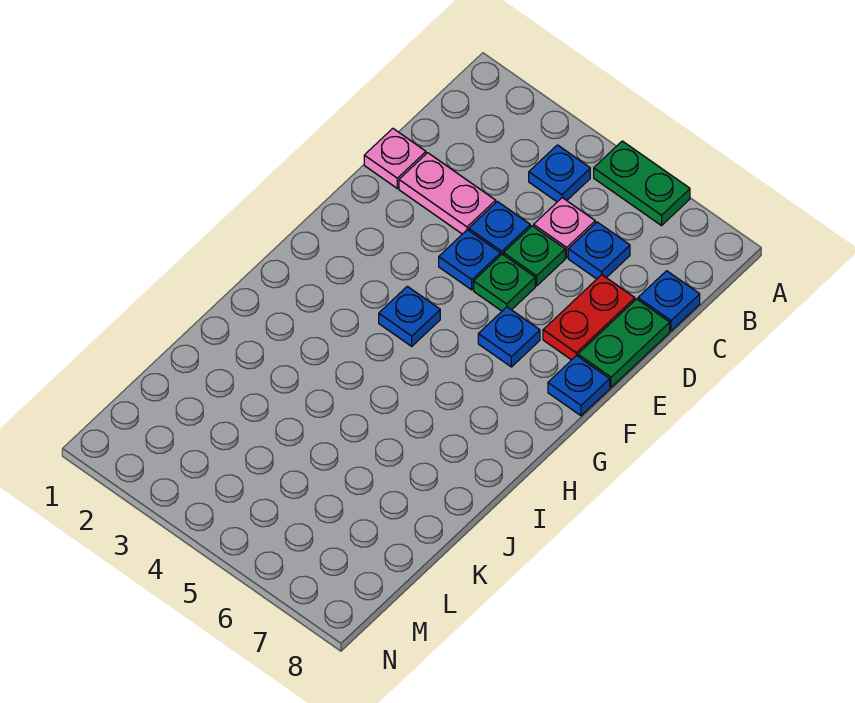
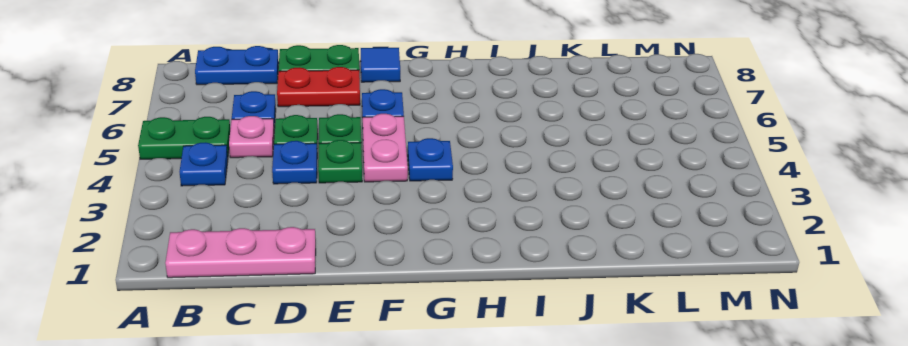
green plate A5:A6 level 1 -> green plate A5:B5 level 1
blue plate C8 level 1 -> blue plate B8:C8 level 1
pink plate D1 level 1 -> pink plate B1:D1 level 1
pink plate D2:D3 level 1 -> pink plate F4:F5 level 1
blue plate E4 level 1 -> green plate E4 level 1
blue plate F8 level 1 -> blue tile F8 level 1

